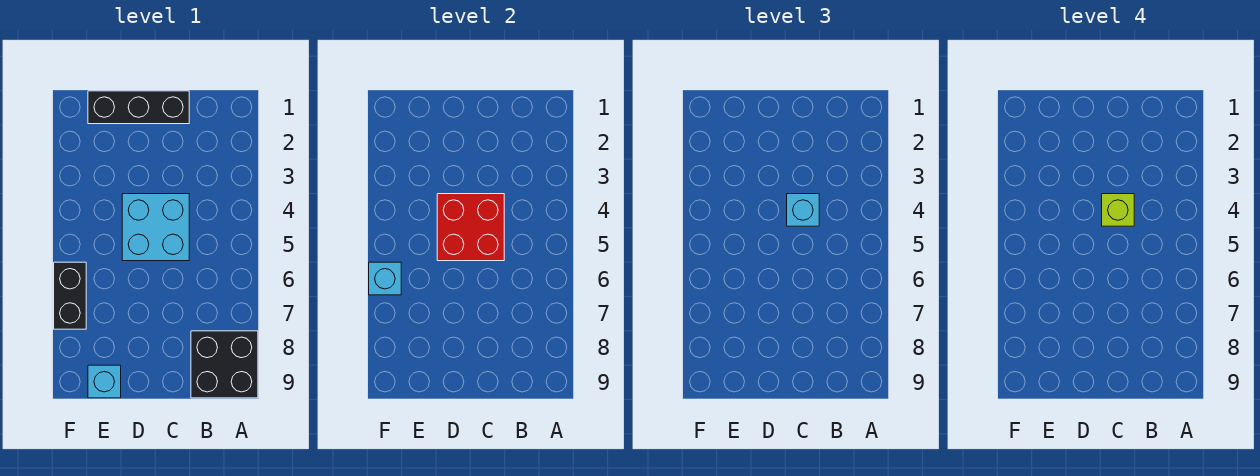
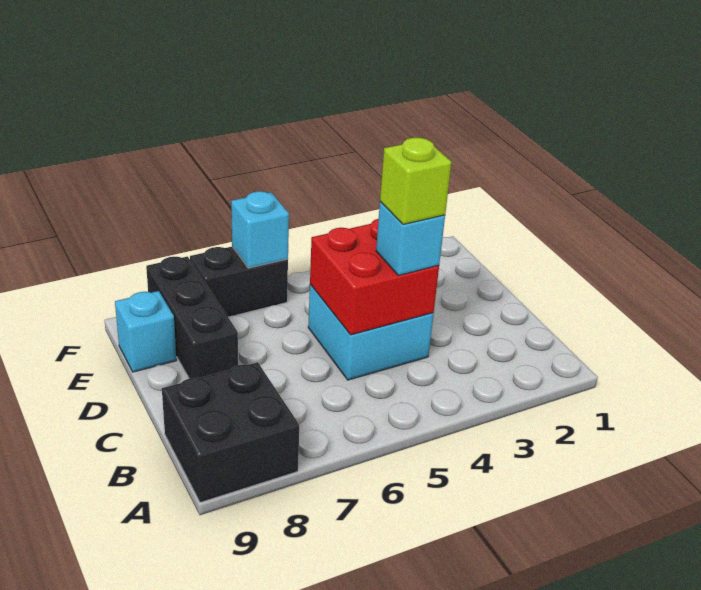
black brick C1:E1 level 1 -> black brick D8:F8 level 1

